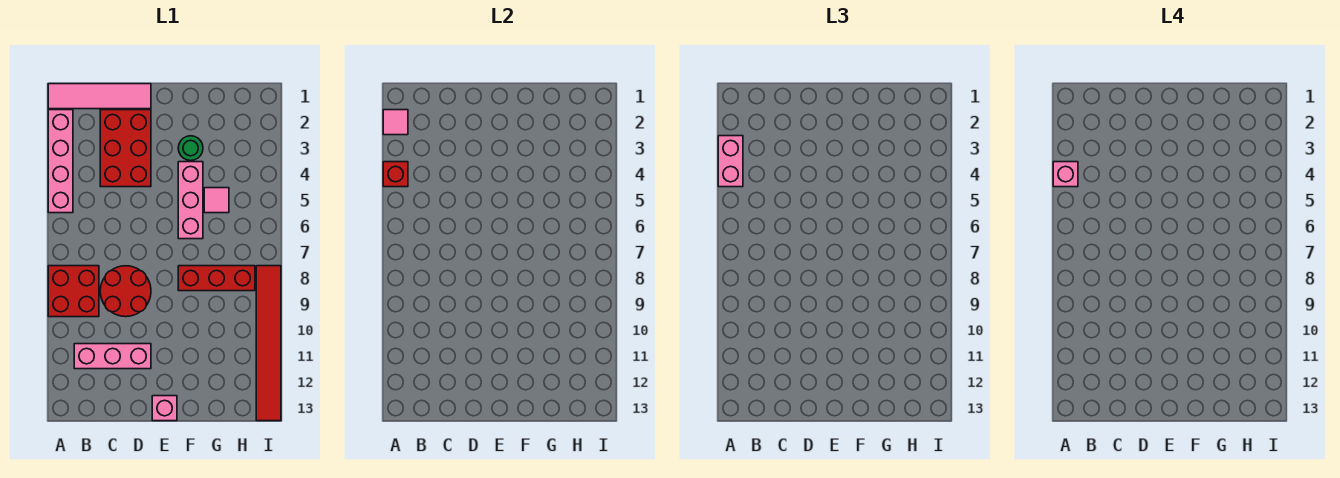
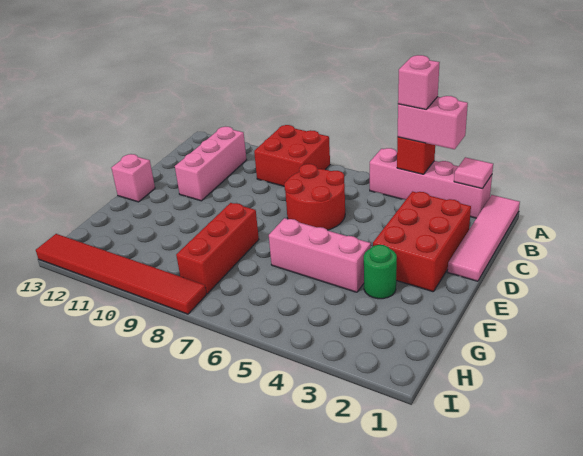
red brick C2:D4 level 1 -> red brick C2:E3 level 1
red round brick C8:D9 level 1 -> red round brick C6:D7 level 1
pink tile G5 level 1 -> none

